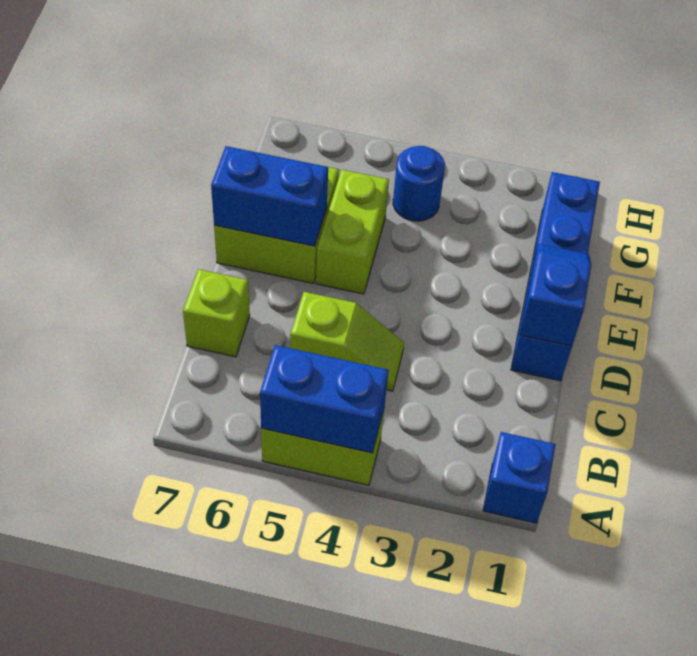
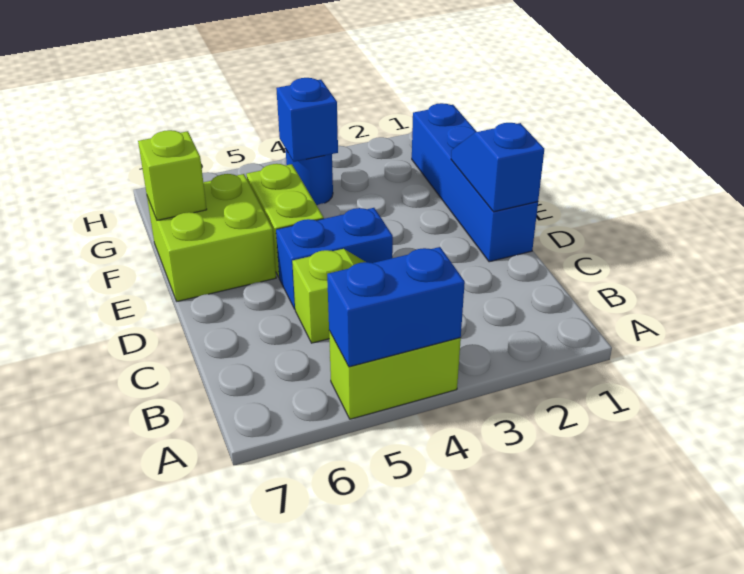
blue brick A1 level 1 -> blue brick G4 level 2
lime brick C7 level 1 -> lime brick F7 level 2
blue brick E6:E7 level 2 -> blue brick D4:D5 level 1

